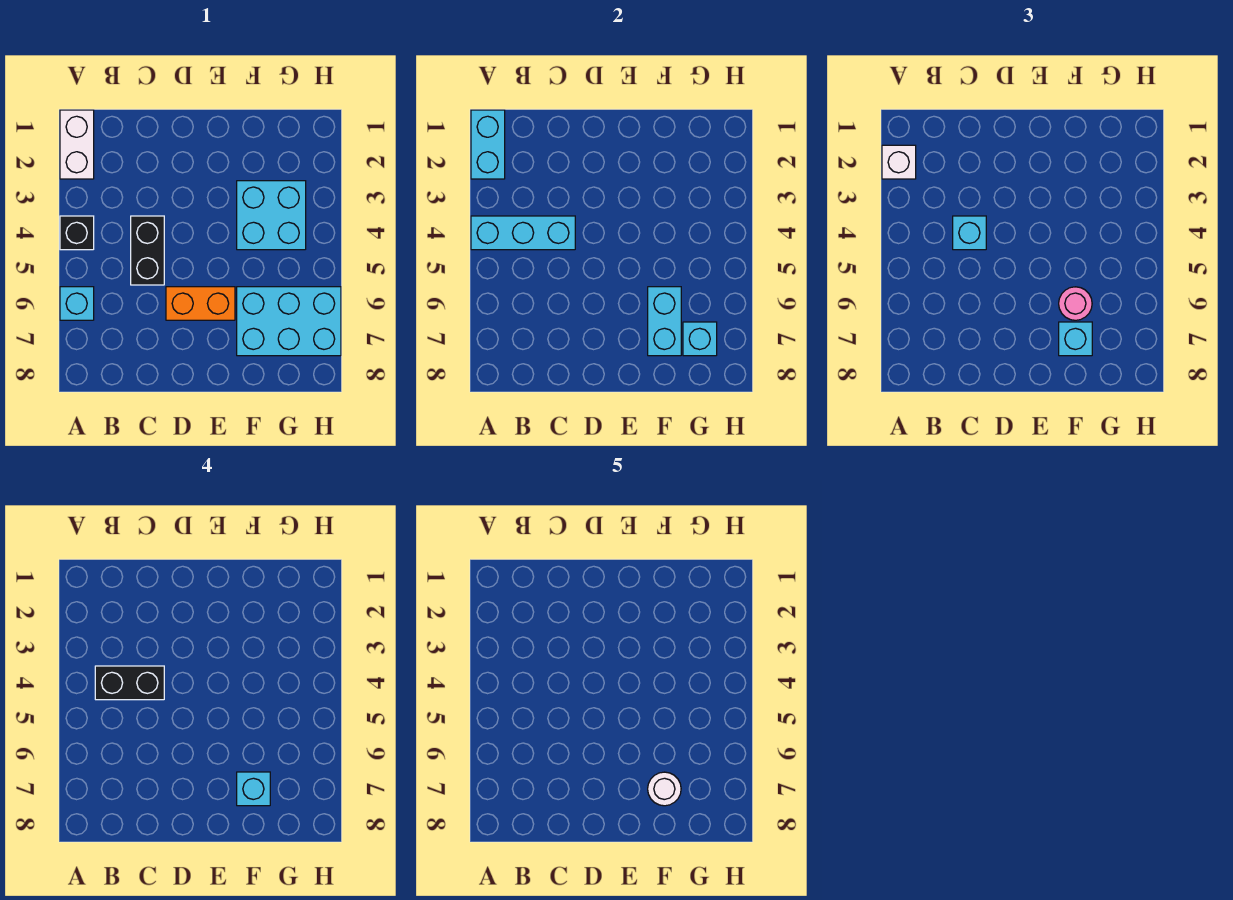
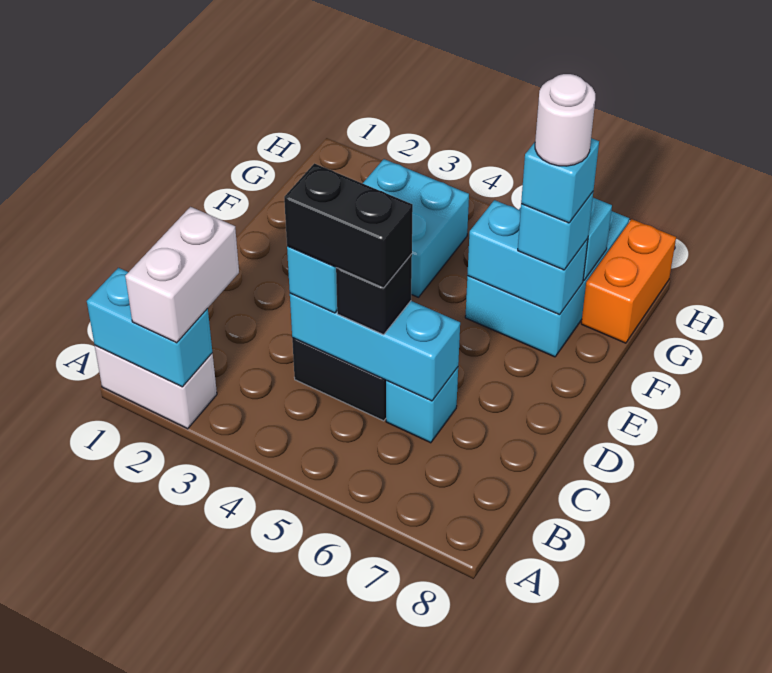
white brick A2 level 3 -> white brick A2:B2 level 3
black brick A4 level 1 -> black brick C5 level 3
cyan brick A4:C4 level 2 -> cyan brick C4:C6 level 2
cyan brick A6 level 1 -> cyan brick C6 level 1
black brick B4:C4 level 4 -> black brick C4:C5 level 4
orange brick D6:E6 level 1 -> orange brick G8:H8 level 1
pink round brick F6 level 3 -> none

